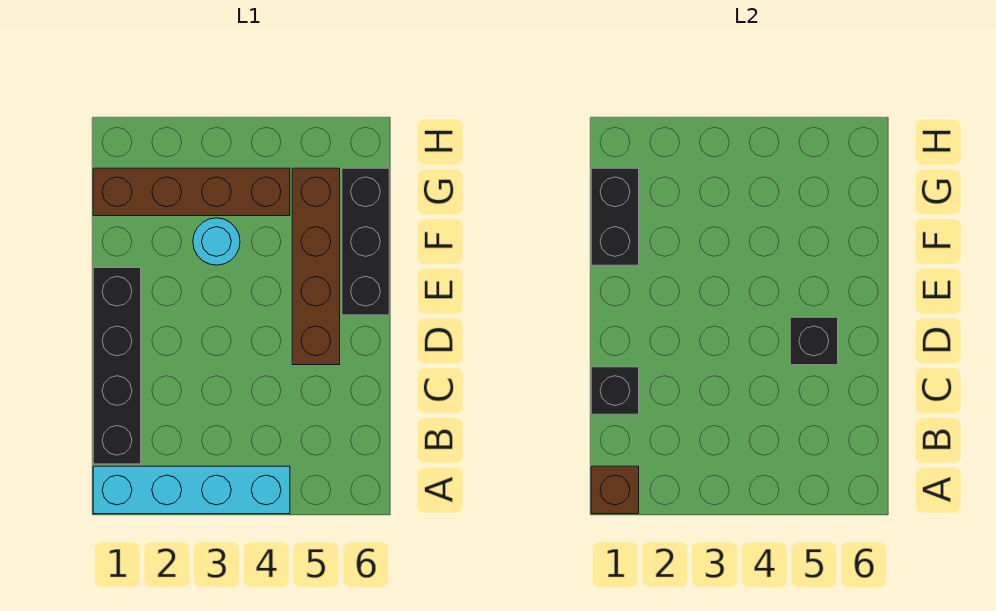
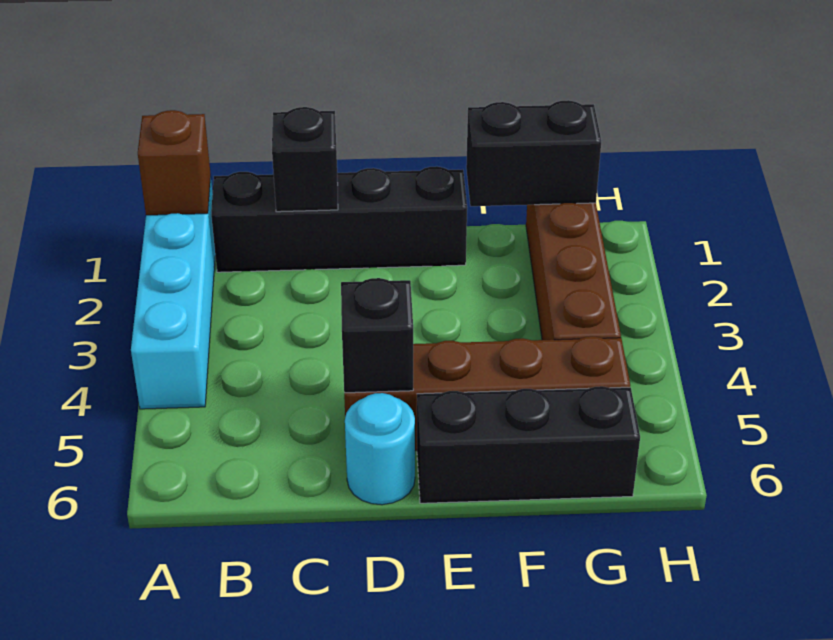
cyan round brick F3 level 1 -> cyan round brick D6 level 1

